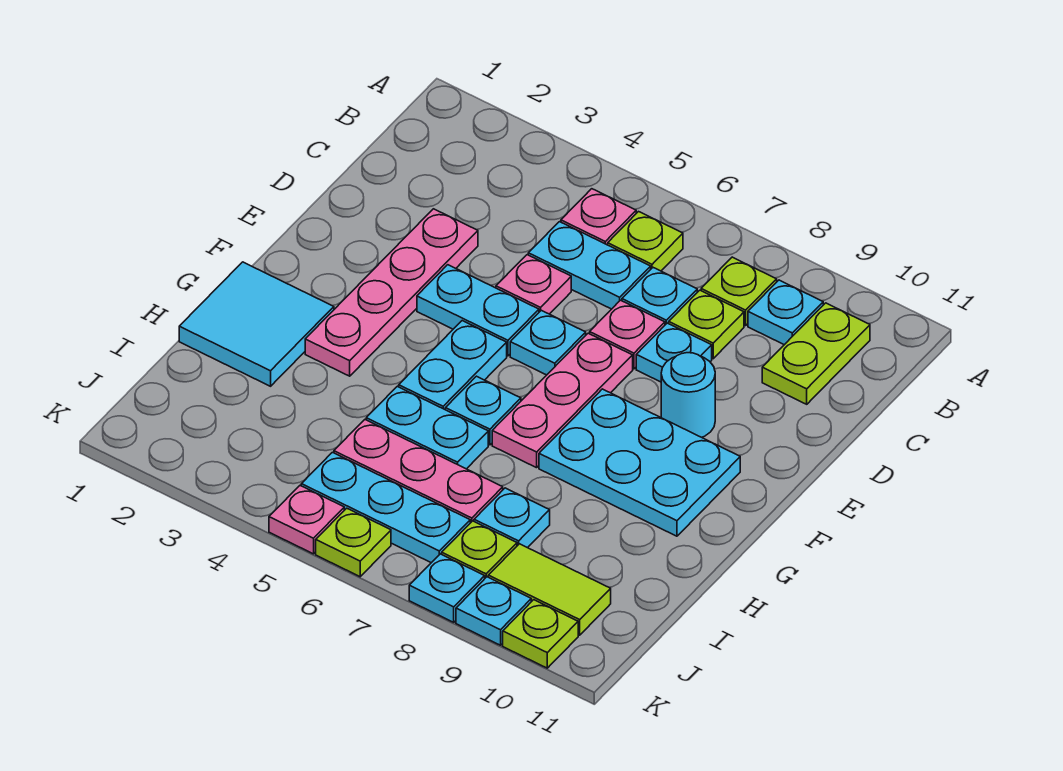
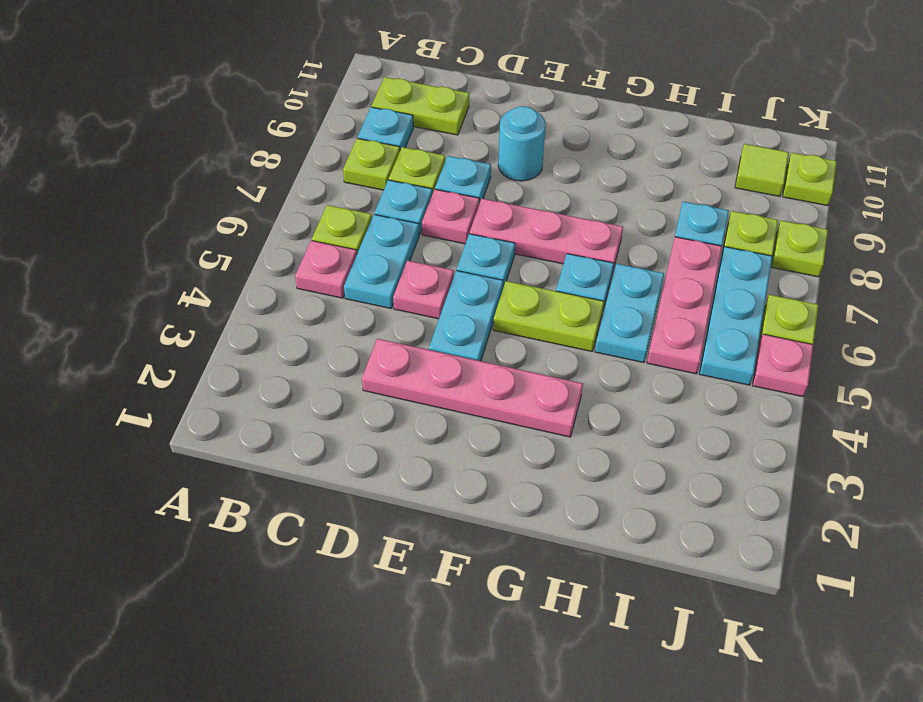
cyan plate F5:G5 level 1 -> lime plate F5:G5 level 1
cyan plate F8:G10 level 1 -> none
cyan tile G1:H2 level 1 -> none
lime tile J9:J10 level 1 -> lime tile J10 level 1
cyan plate K8 level 1 -> lime plate K8 level 1
cyan plate K9 level 1 -> none

